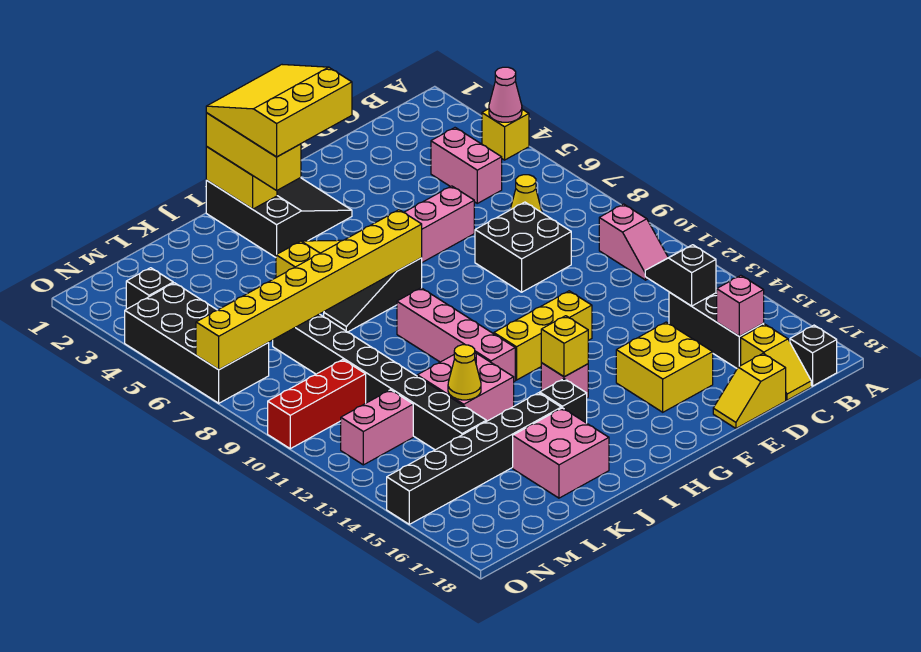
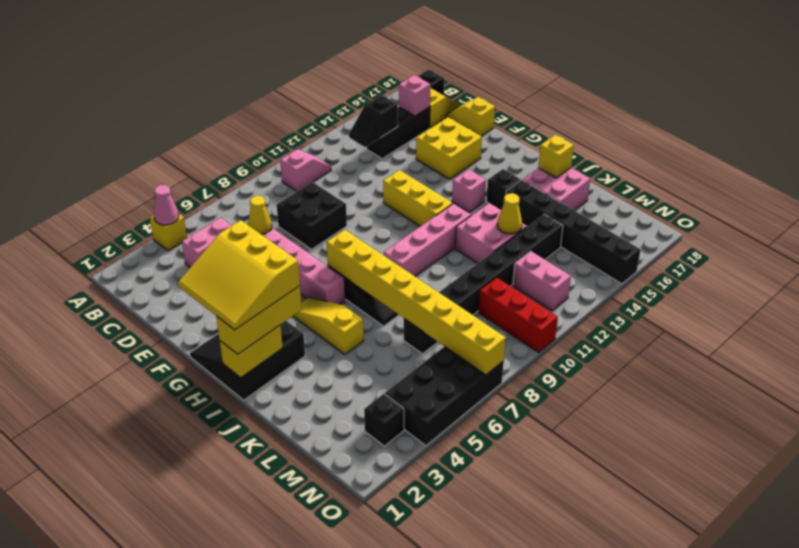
yellow slope D18:E18 level 1 top D -> yellow slope D18:E18 level 1 top E
yellow brick H14 level 2 -> yellow brick J17 level 2

